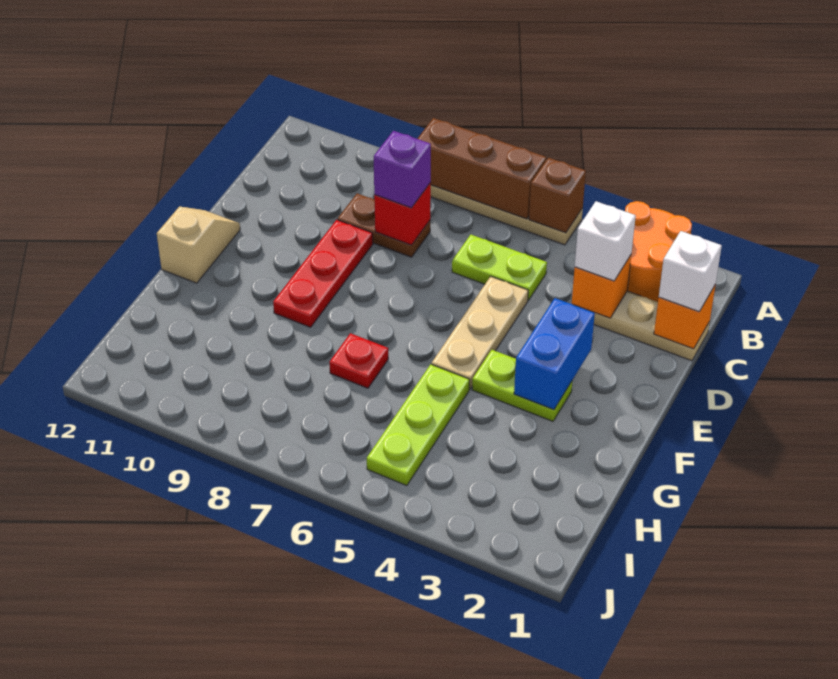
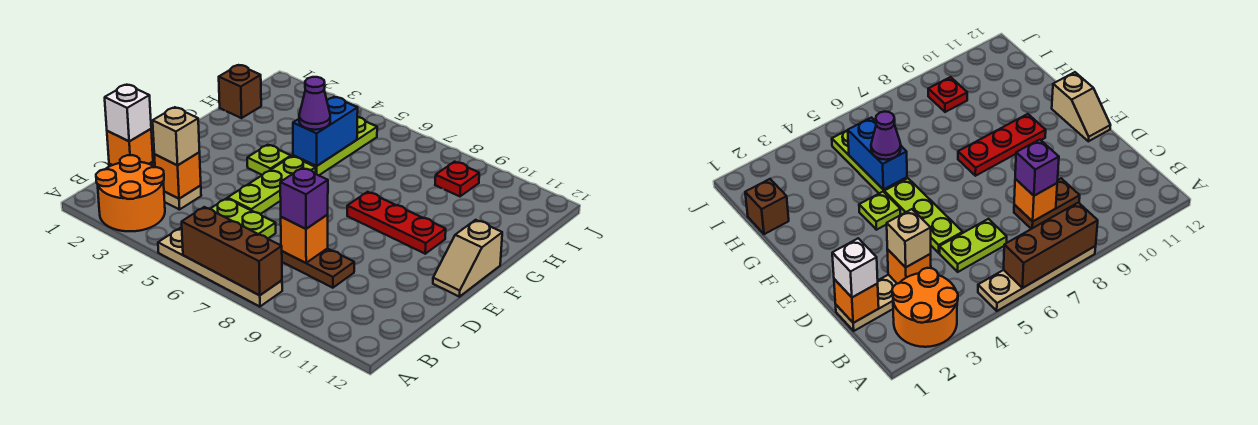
brown brick A5 level 2 -> brown brick H1 level 1
white brick C3 level 3 -> tan brick C3 level 3
red brick C8 level 2 -> orange brick C8 level 2
tan plate D5:F5 level 1 -> lime plate D5:F5 level 1
red plate D9:F9 level 1 -> red plate F8:F10 level 1
blue brick E3:F3 level 2 -> blue brick G5:H5 level 2
lime plate F3:F4 level 1 -> lime plate F4 level 1
none -> purple cone G5 level 3
red plate G7 level 1 -> red plate I9 level 1

